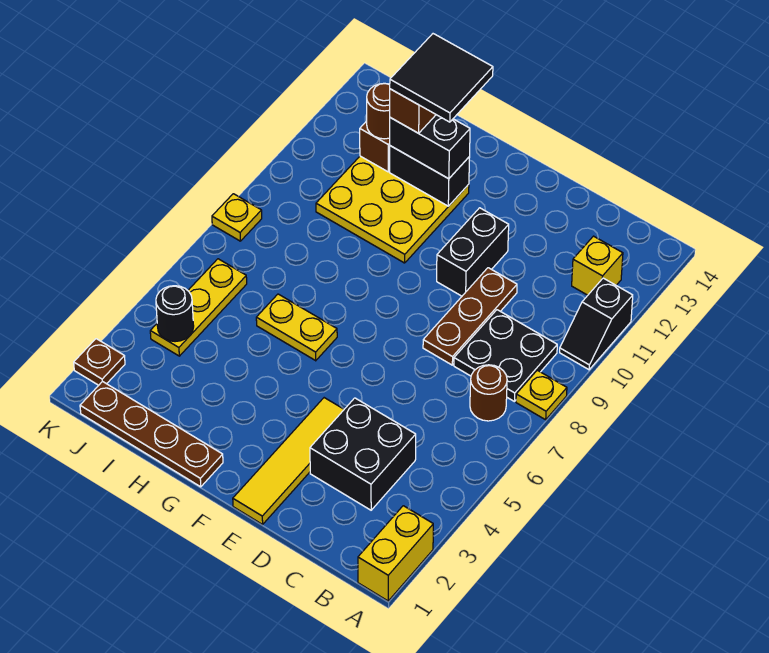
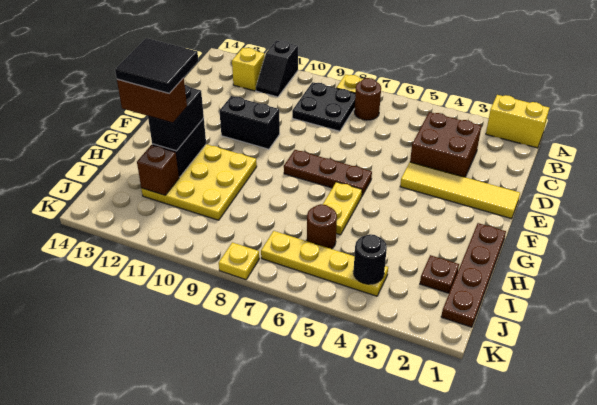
black slope A10:A11 level 1 top 11 -> black slope A11:B11 level 1 top A
black brick C3:D4 level 1 -> brown brick C3:D4 level 1
brown plate D8:D10 level 1 -> brown plate F6:F8 level 1
brown round brick I12 level 3 -> brown round brick I6 level 1
yellow plate J4:J6 level 1 -> yellow plate J4:J7 level 1
brown plate K2 level 1 -> brown plate I2 level 1

